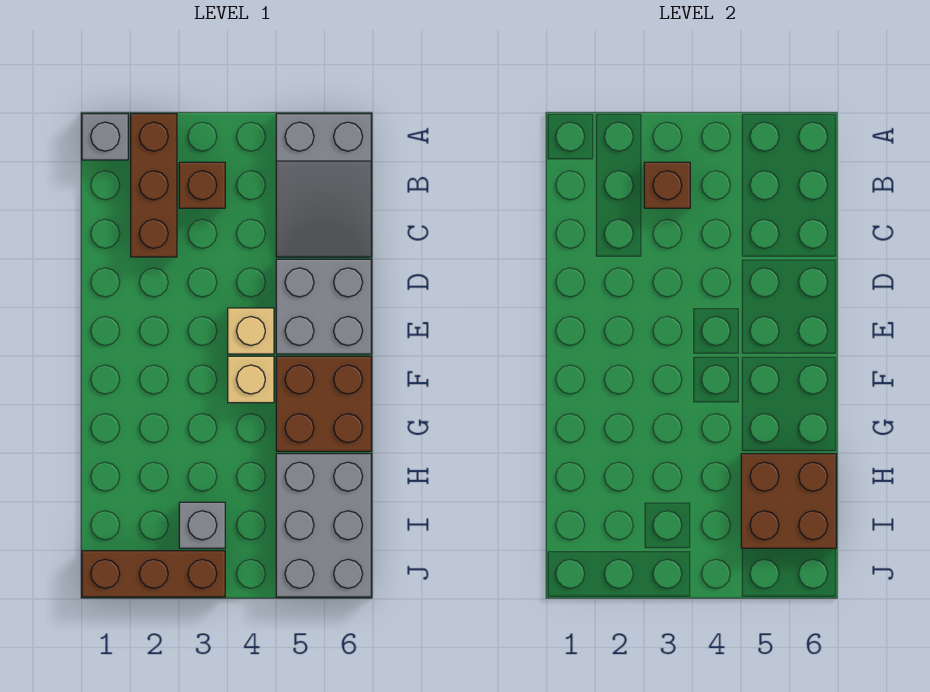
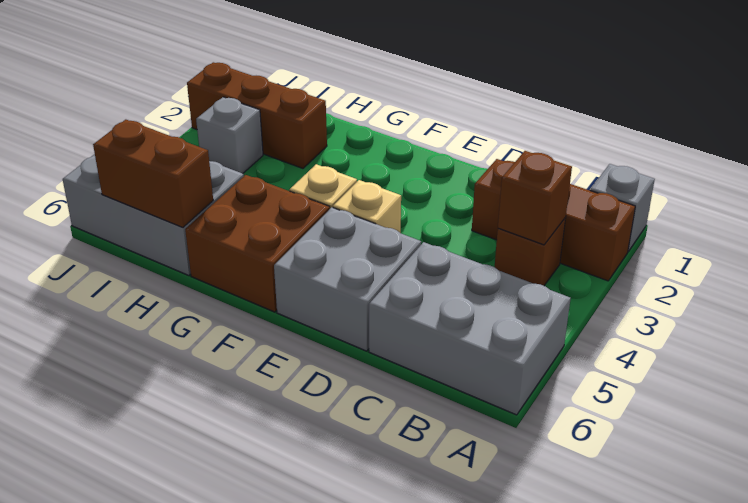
grey slope A5:C6 level 1 top A -> grey brick A5:C6 level 1
brown brick H5:I6 level 2 -> brown brick H6:I6 level 2
brown brick J1:J3 level 1 -> brown brick H2:J2 level 1

